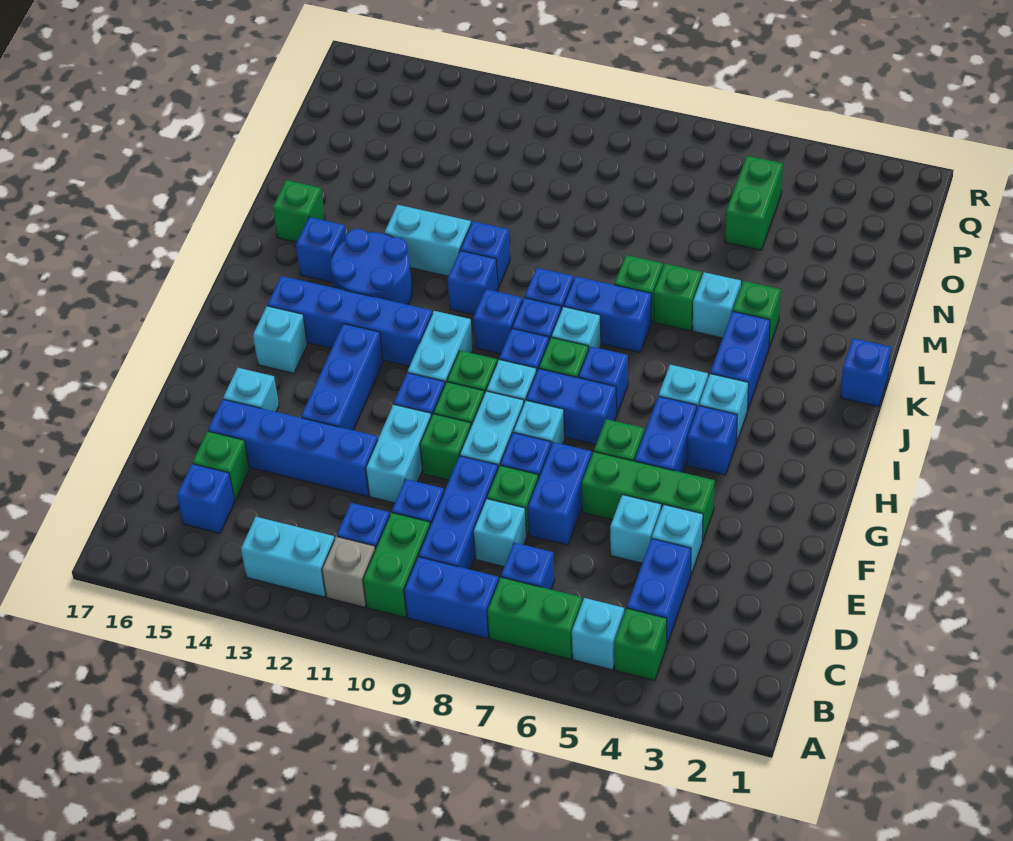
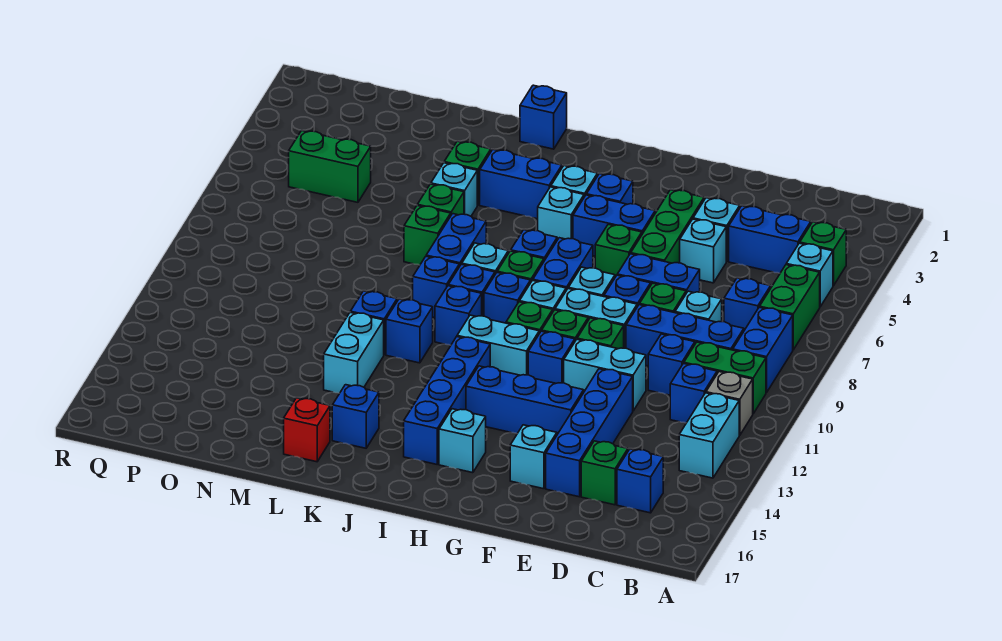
blue round brick J13:K14 level 1 -> none
green brick L16 level 1 -> red brick L16 level 1

